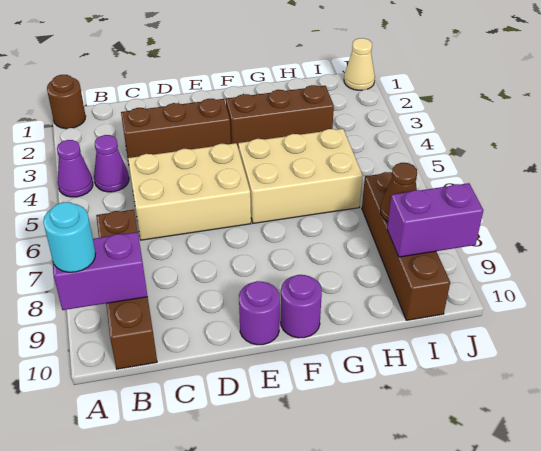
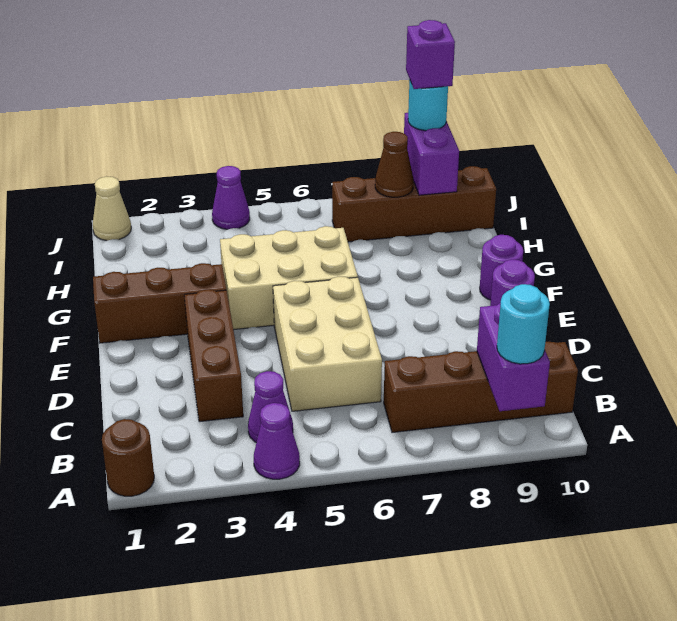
brown brick F3:H3 level 1 -> brown brick F1:F3 level 1
tan brick F5:H6 level 1 -> tan brick F4:G6 level 1
none -> purple cone J4 level 1
none -> cyan round brick J9 level 3
none -> purple brick J9 level 4

